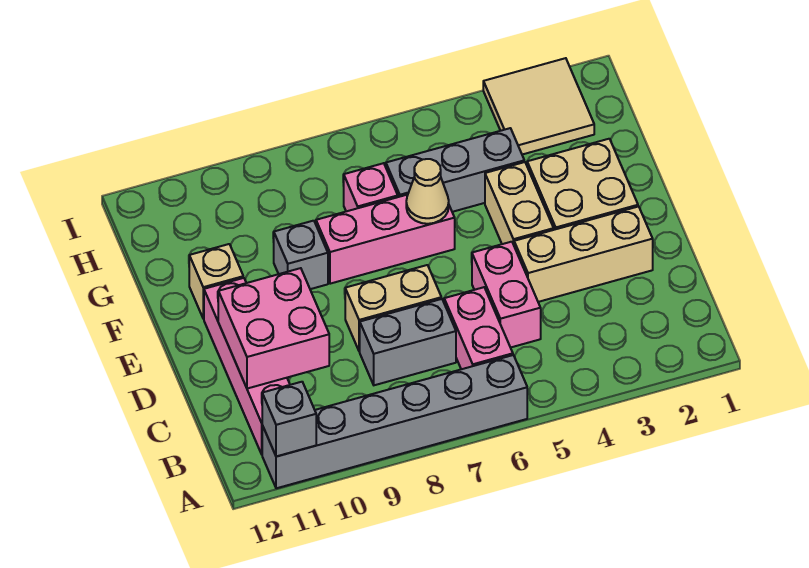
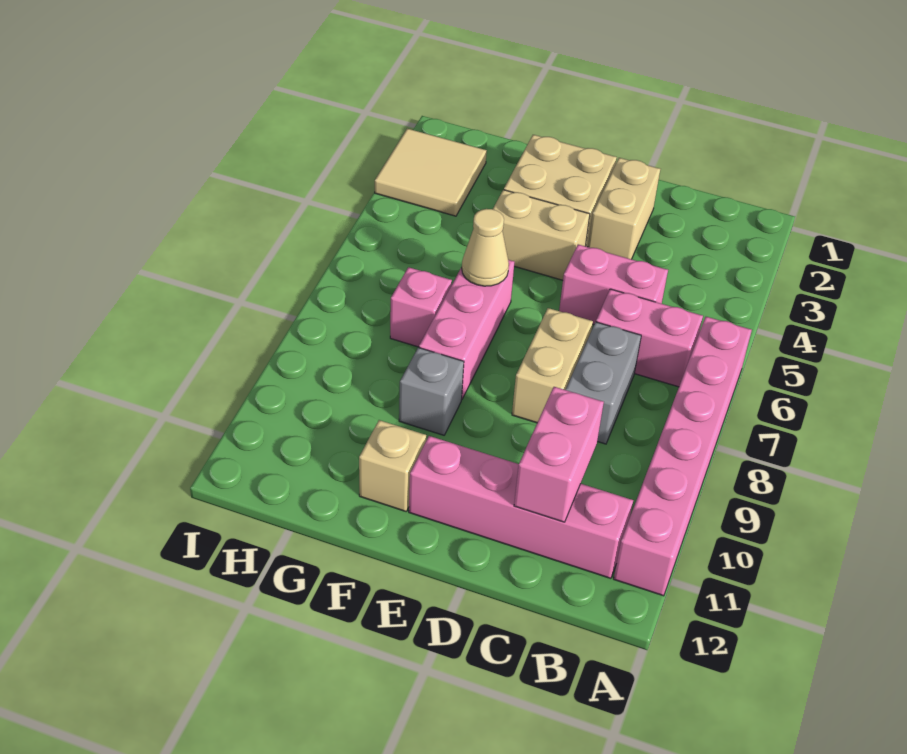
grey brick A6:A11 level 1 -> pink brick A6:A11 level 1
grey brick A11 level 2 -> none
pink brick C10:D11 level 2 -> pink brick C10:C11 level 2
tan brick D2:D4 level 1 -> tan brick D2:D3 level 1
grey brick G4:G6 level 1 -> none

